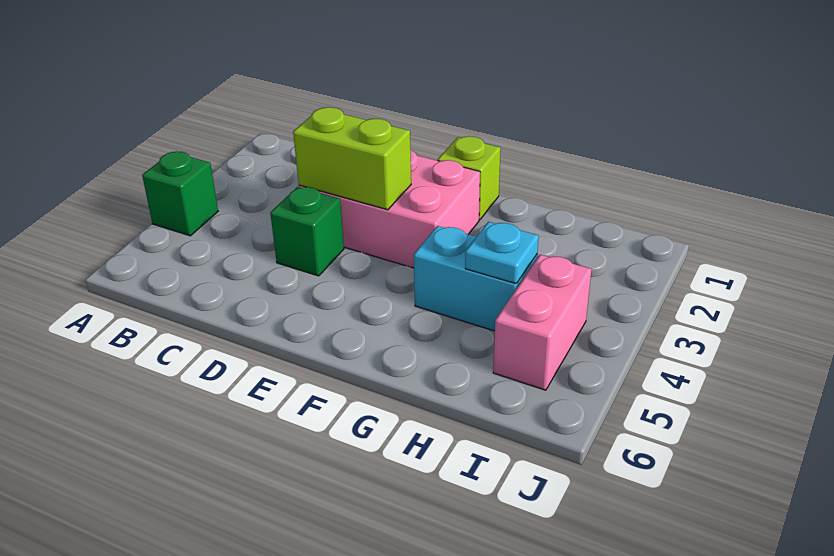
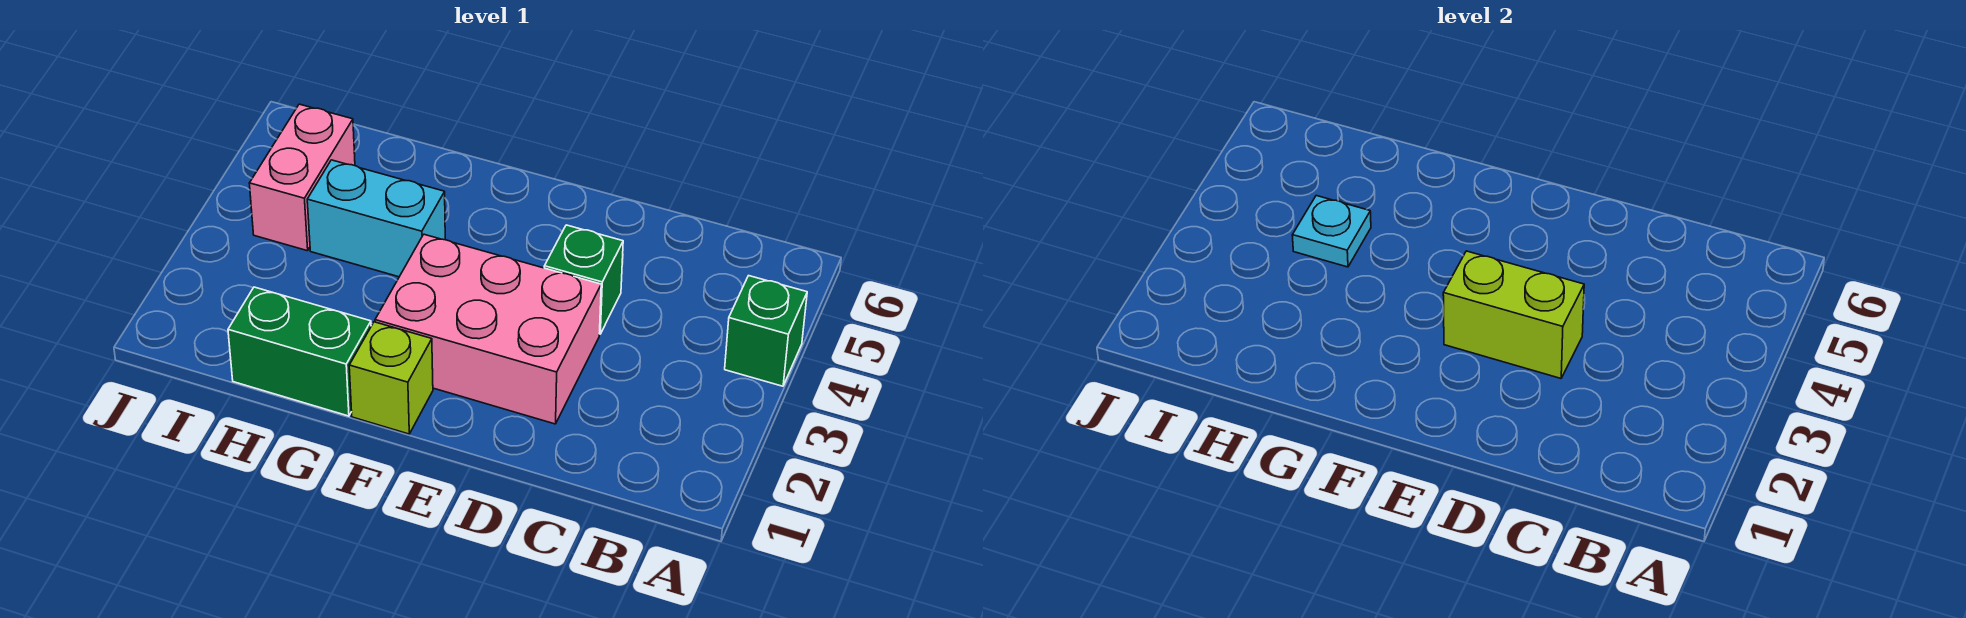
none -> green brick G1:H1 level 1

